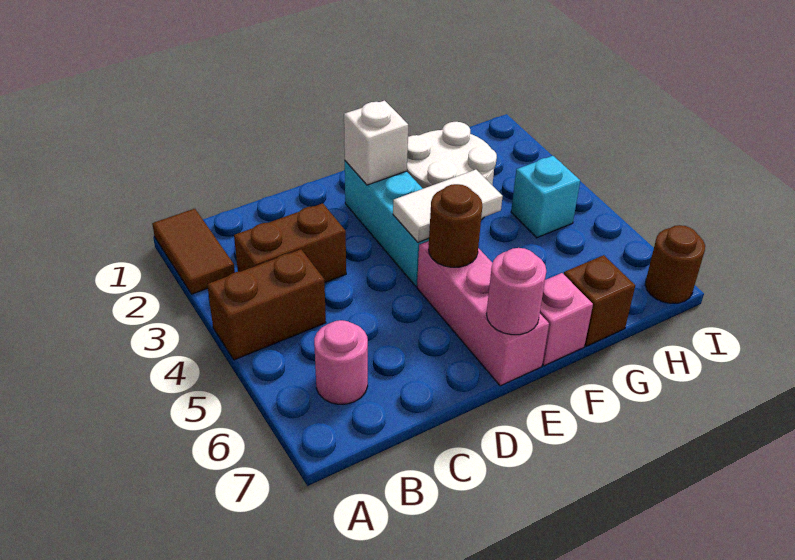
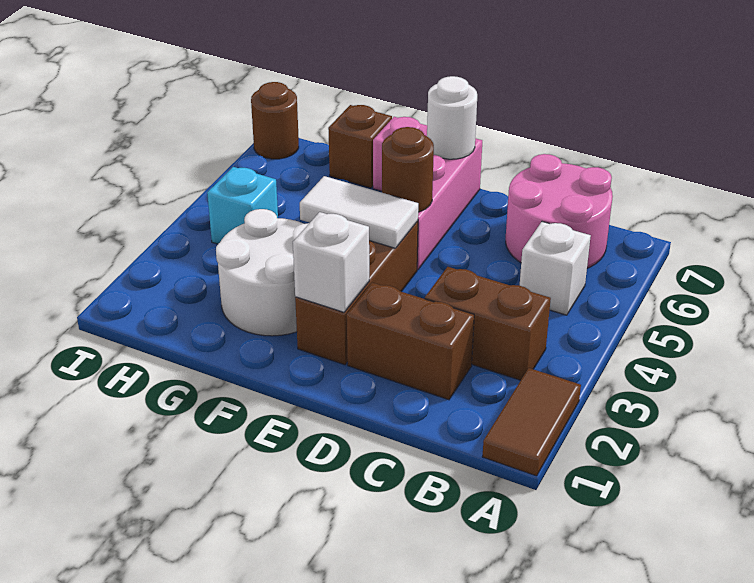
brown brick A4:B4 level 1 -> brown brick C2:D2 level 1
none -> white brick B5 level 1
pink round brick B6 level 1 -> pink round brick B6:C7 level 1
cyan brick E2:E4 level 1 -> brown brick E2:E4 level 1
pink round brick E7 level 2 -> white round brick E7 level 2

